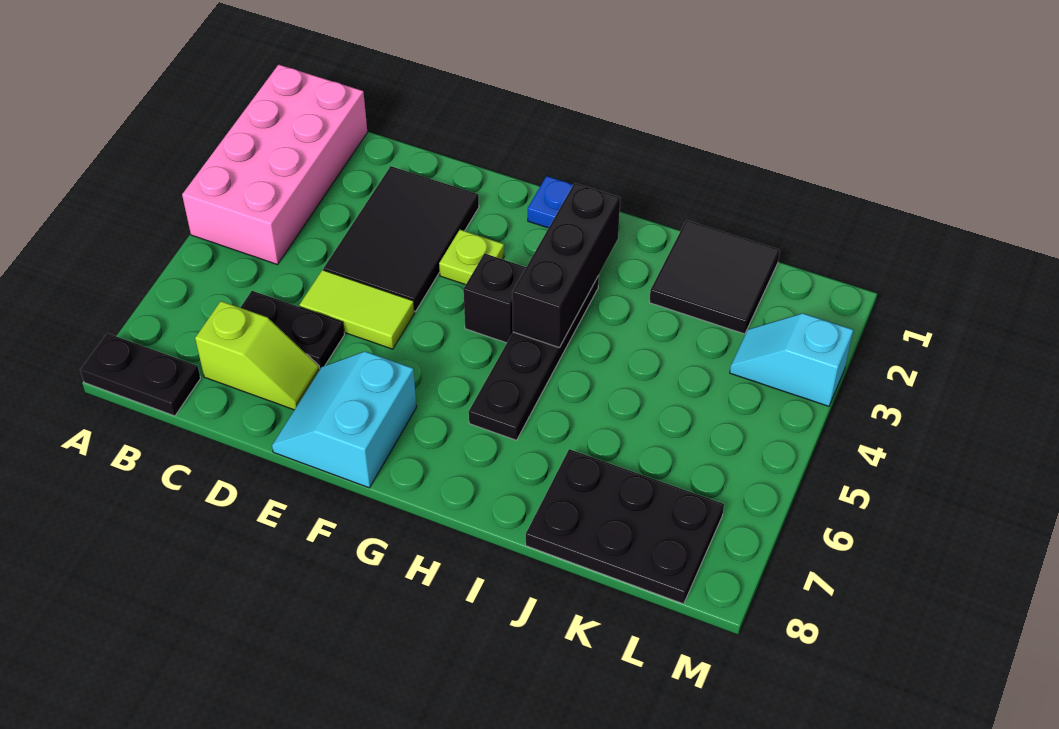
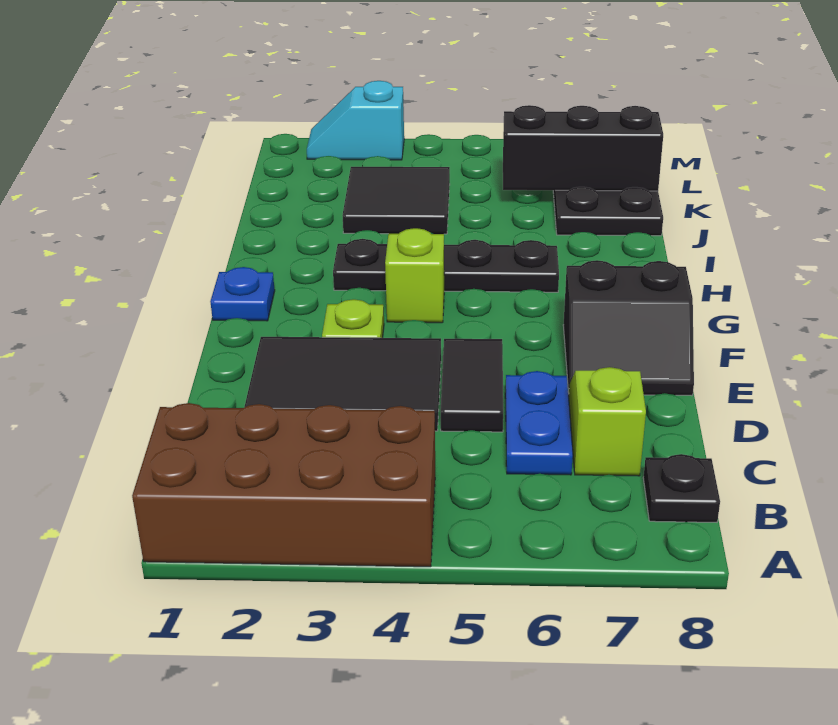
pink brick A1:B4 level 1 -> brown brick A1:B4 level 1
black plate A8:B8 level 1 -> black plate B8 level 1
black plate C6:D6 level 1 -> blue plate C6:D6 level 1
lime tile D5:E5 level 1 -> black tile D5:E5 level 1
cyan slope E7:F8 level 1 top F -> black slope E7:F8 level 1 top F
black brick G4 level 1 -> lime brick G4 level 1
black brick H2:H4 level 2 -> black brick K6:K8 level 2
black tile J1:K2 level 1 -> black tile J3:K4 level 1
cyan slope L3:M3 level 1 top M -> cyan slope M2:M3 level 1 top 3

